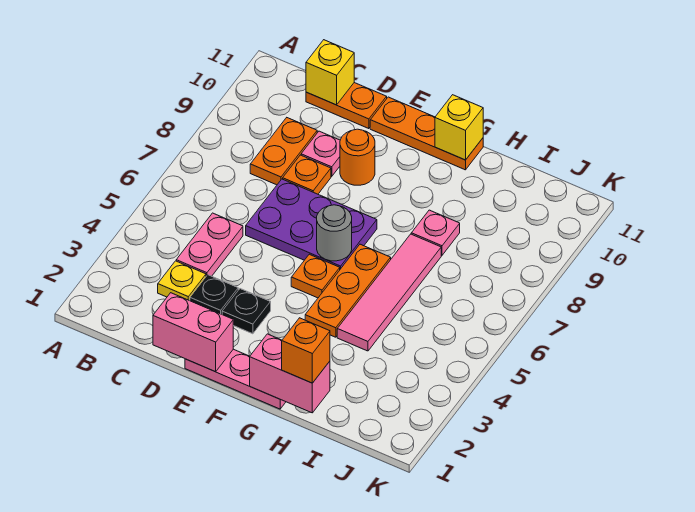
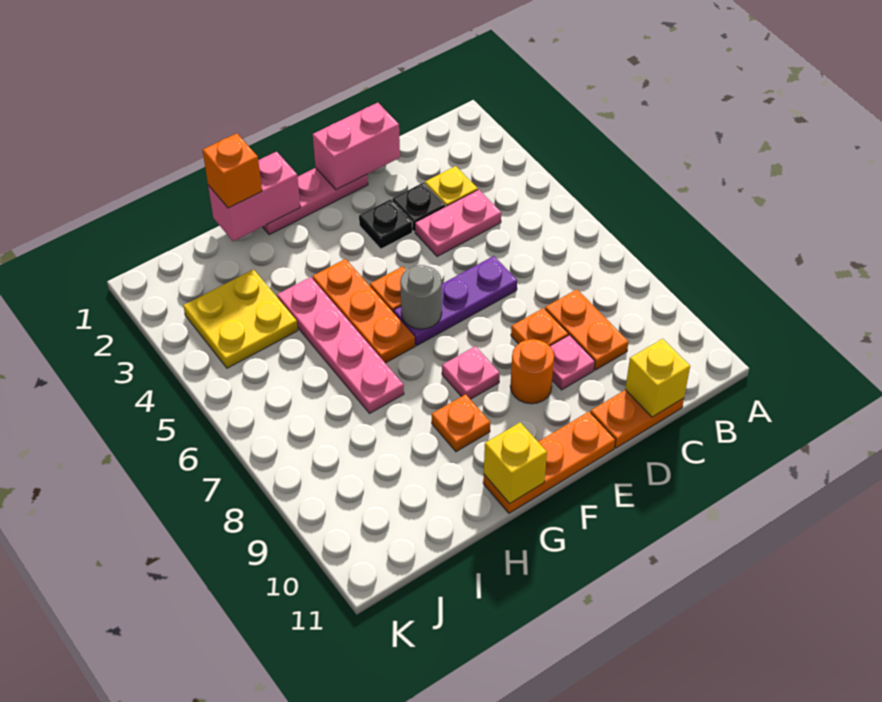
pink plate C4:C5 level 1 -> pink plate C4:D4 level 1
purple plate D6:F7 level 1 -> purple plate D6:F6 level 1
none -> orange plate G9 level 1
pink tile H4:H7 level 1 -> pink plate H4:H7 level 1
pink plate H8 level 1 -> pink plate F8 level 1
none -> yellow plate I3:J4 level 1

